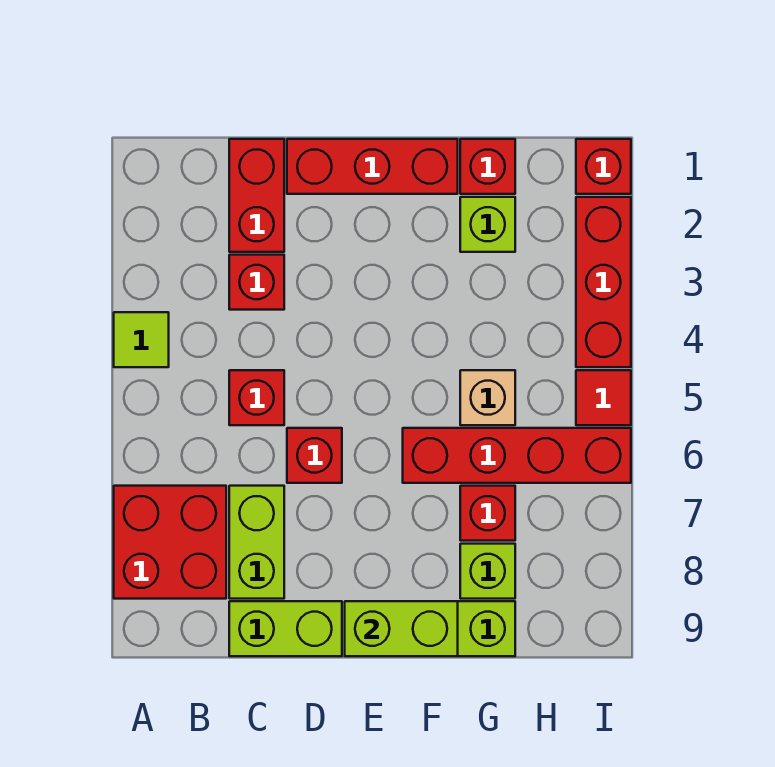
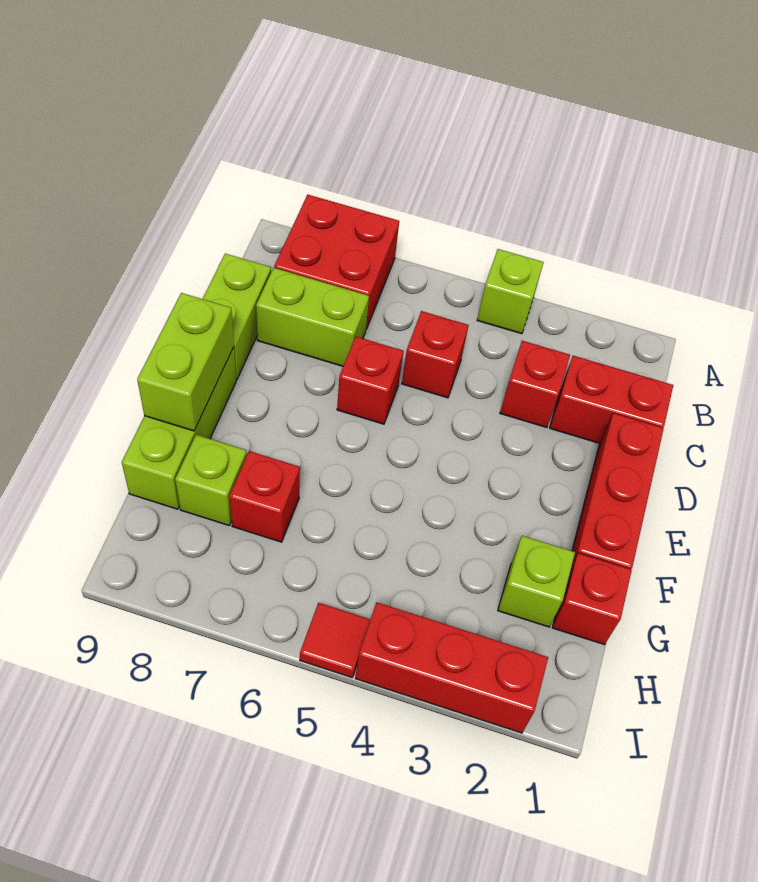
lime tile A4 level 1 -> lime brick A4 level 1
red brick F6:I6 level 1 -> none
tan brick G5 level 1 -> none
red brick I1 level 1 -> none

